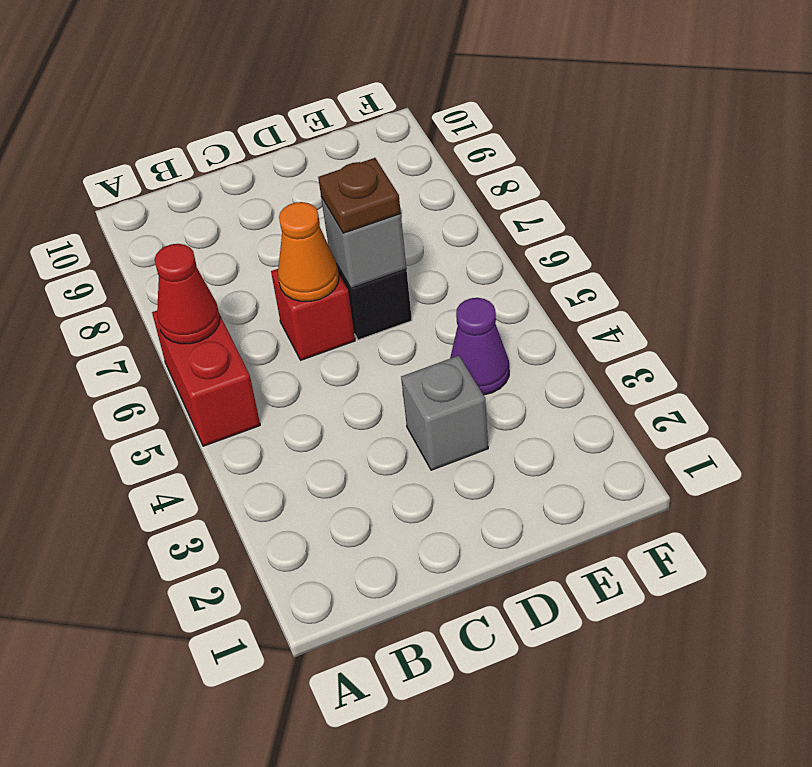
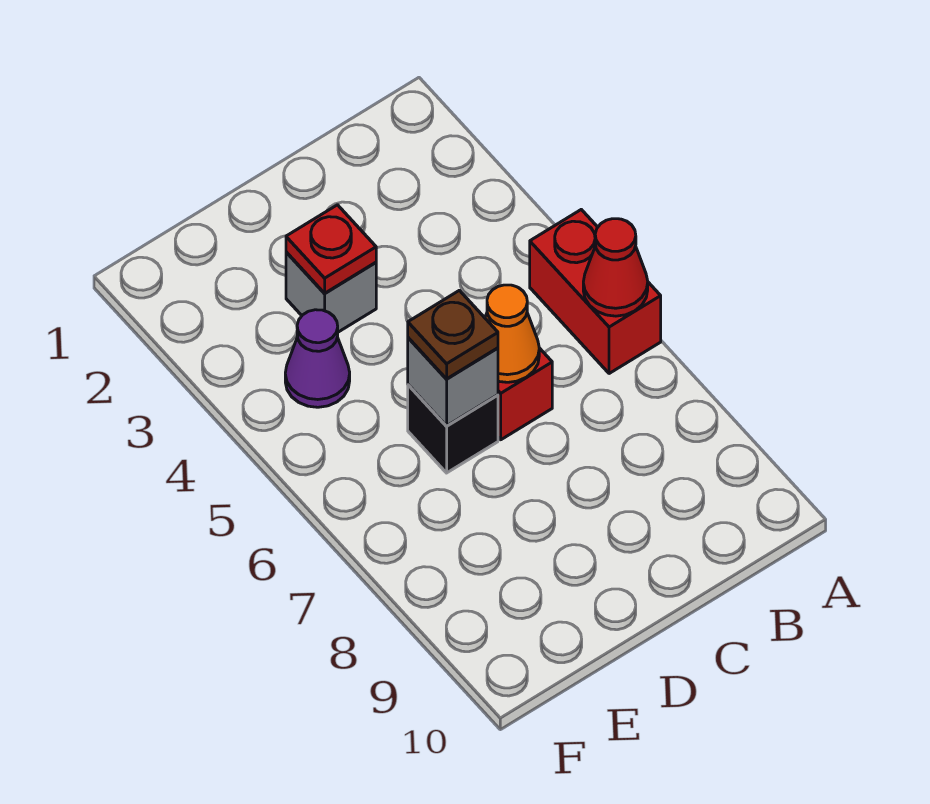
none -> red plate D3 level 2

